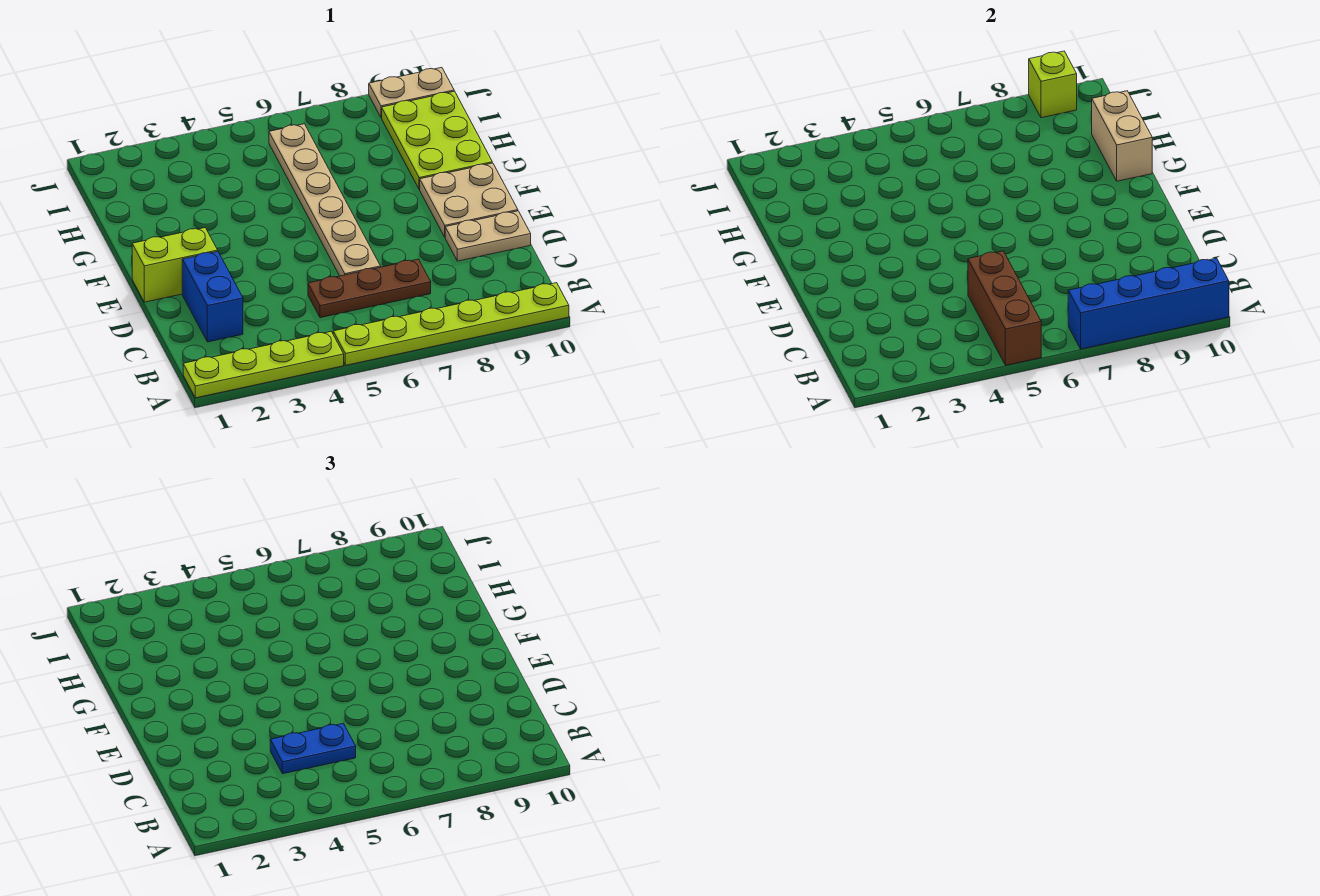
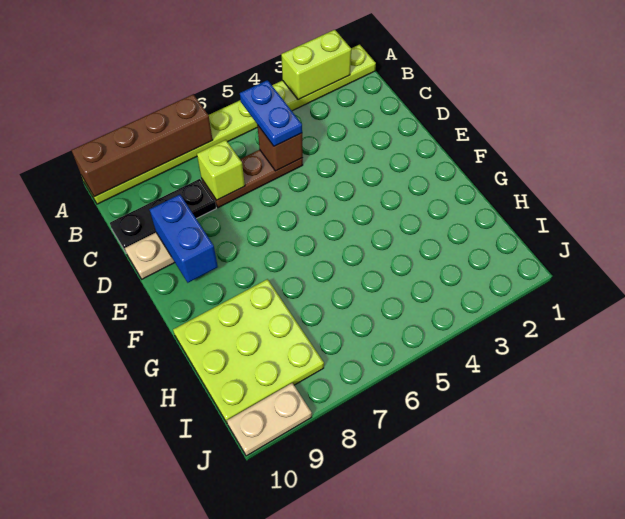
brown brick A5:C5 level 2 -> brown brick C5 level 2
blue brick A7:A10 level 2 -> brown brick A7:A10 level 2
blue brick C2:D2 level 1 -> blue brick D9:E9 level 2
blue plate C4:C5 level 3 -> blue plate B5:C5 level 3
none -> black plate C8:C10 level 1
tan plate D6:I6 level 1 -> none
lime brick E1:E2 level 1 -> lime brick A2:A3 level 2
tan plate E9:F10 level 1 -> none
lime plate G9:I10 level 1 -> lime plate G8:I10 level 1
tan brick G10:H10 level 2 -> none
lime brick J9 level 2 -> lime brick C7 level 2

